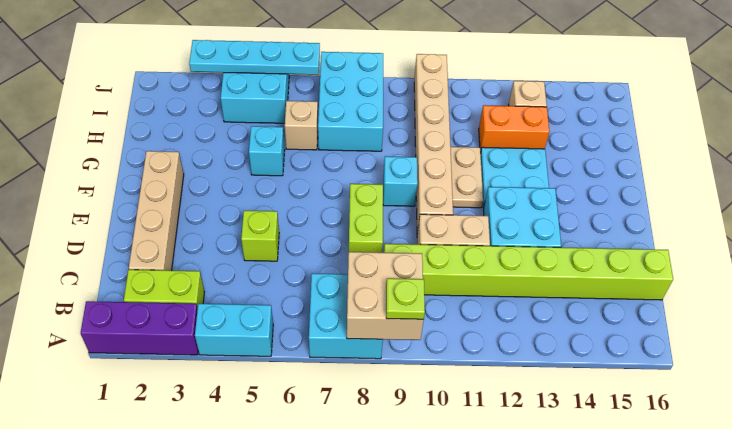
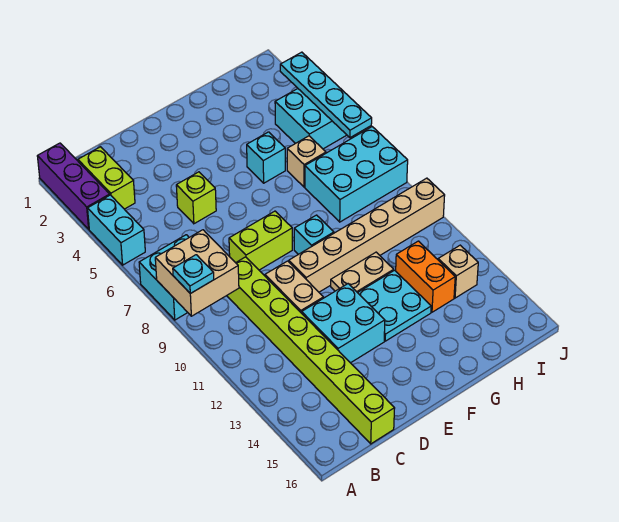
lime plate A9 level 3 -> cyan plate A9 level 3
tan brick C2:F2 level 1 -> none

